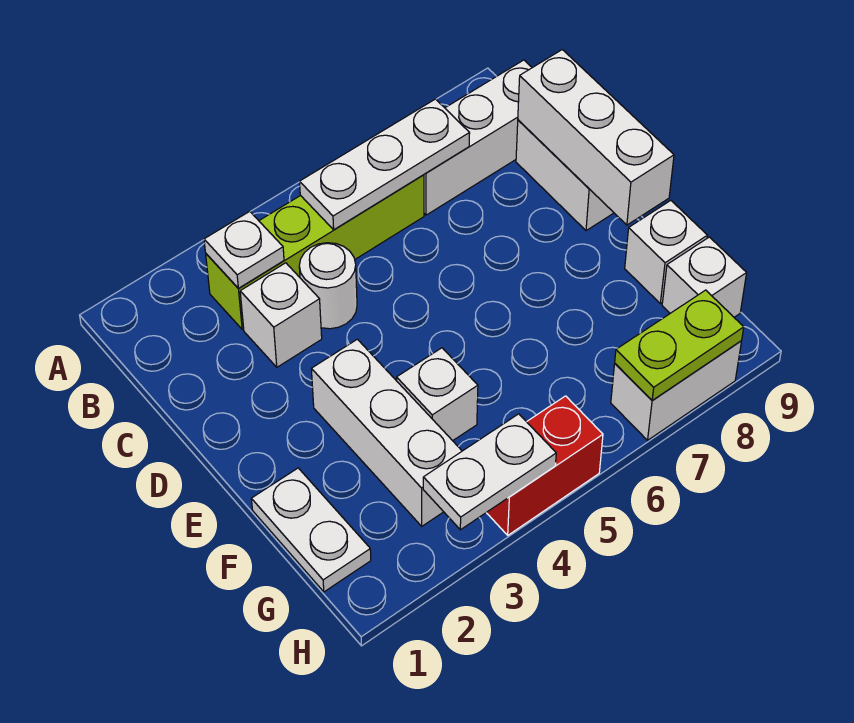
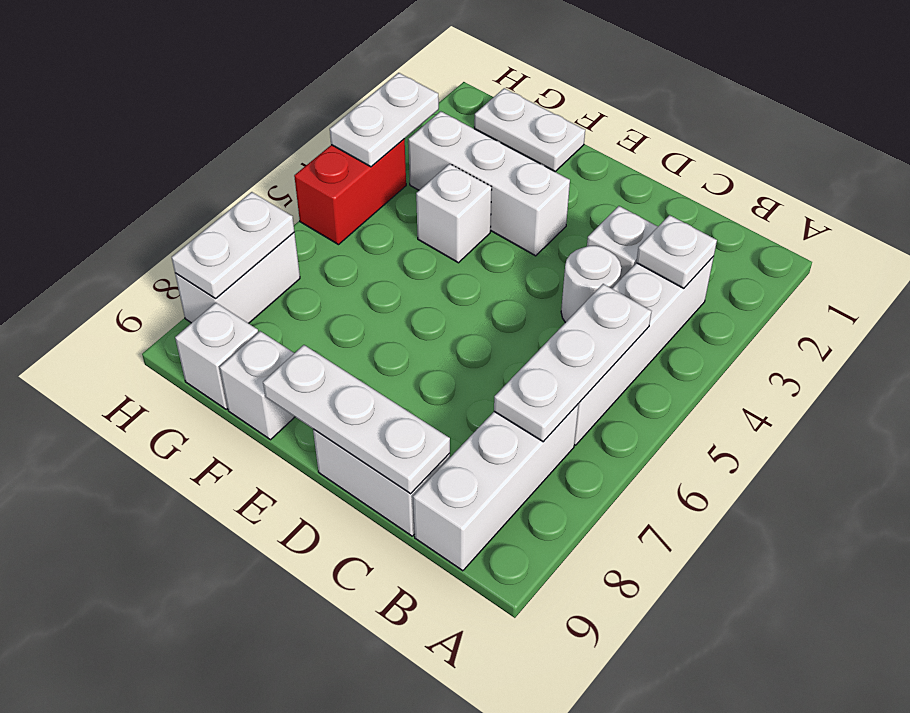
lime brick B3:B6 level 1 -> white brick B3:B6 level 1
white brick C9:E9 level 2 -> white plate C9:E9 level 2
lime plate H7:H8 level 2 -> white plate H7:H8 level 2

